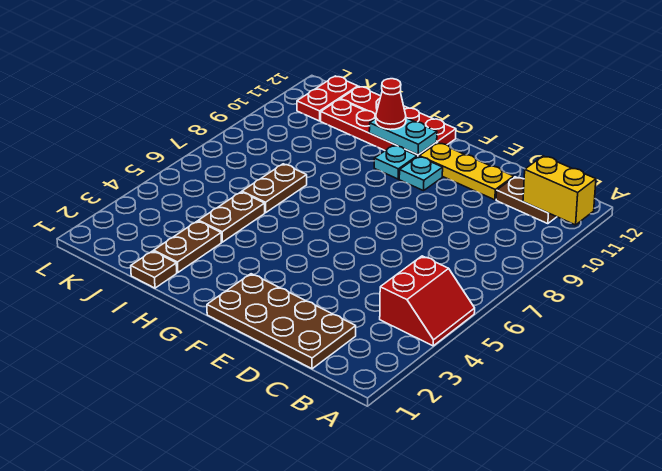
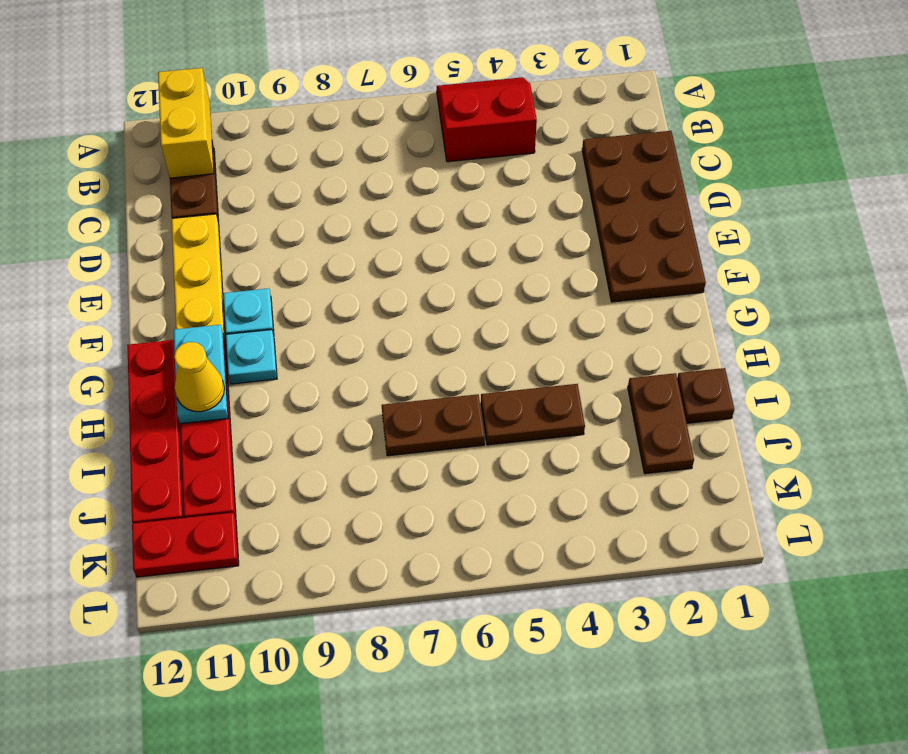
red cone H11 level 3 -> yellow cone H11 level 3
brown plate I2:I3 level 1 -> brown plate I2:J2 level 1

